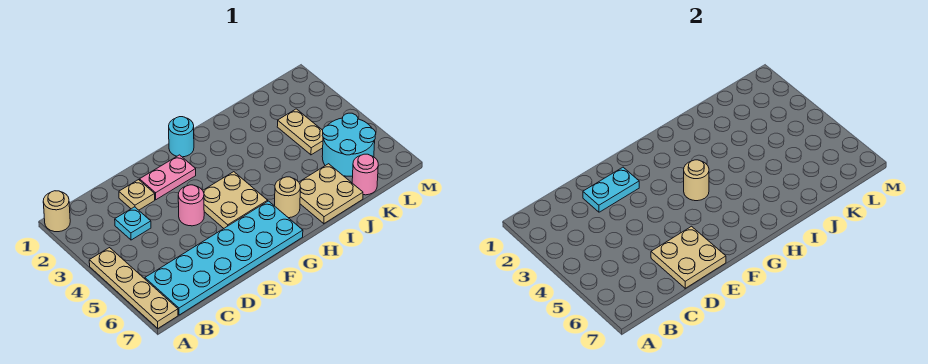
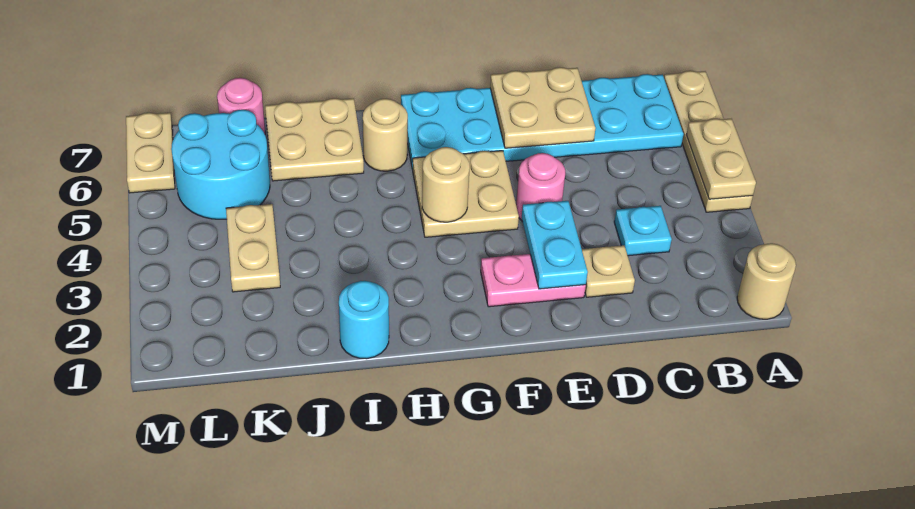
none -> tan plate A4:A5 level 2
cyan plate D2:E2 level 2 -> cyan plate E2:E3 level 2
cyan round brick G1 level 1 -> cyan round brick I1 level 1
none -> tan plate M6:M7 level 1

